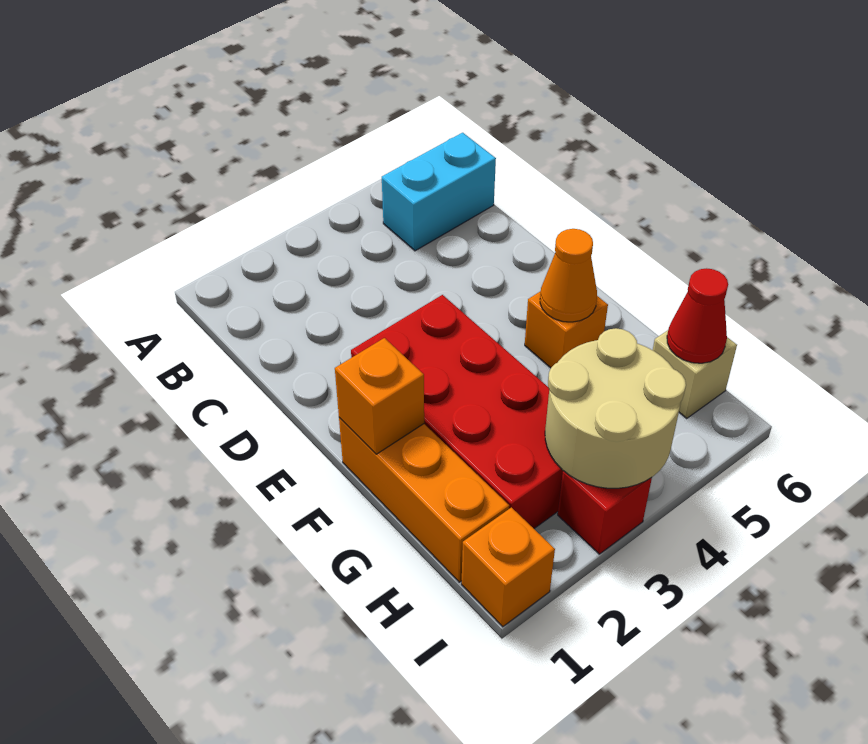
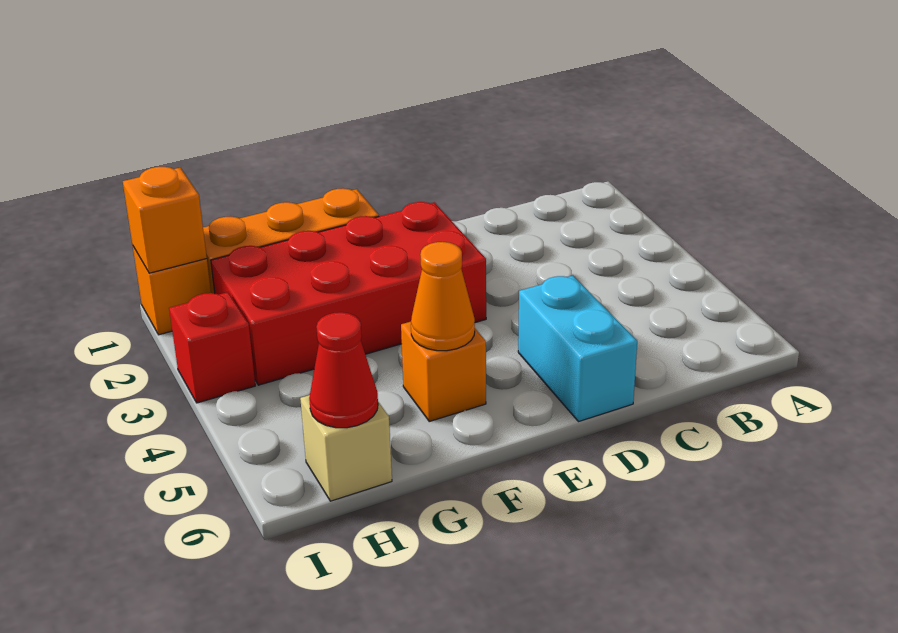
cyan brick B5:B6 level 1 -> cyan brick D5:D6 level 1
orange brick F1 level 2 -> orange brick I1 level 2
tan round brick H3:I4 level 2 -> none

